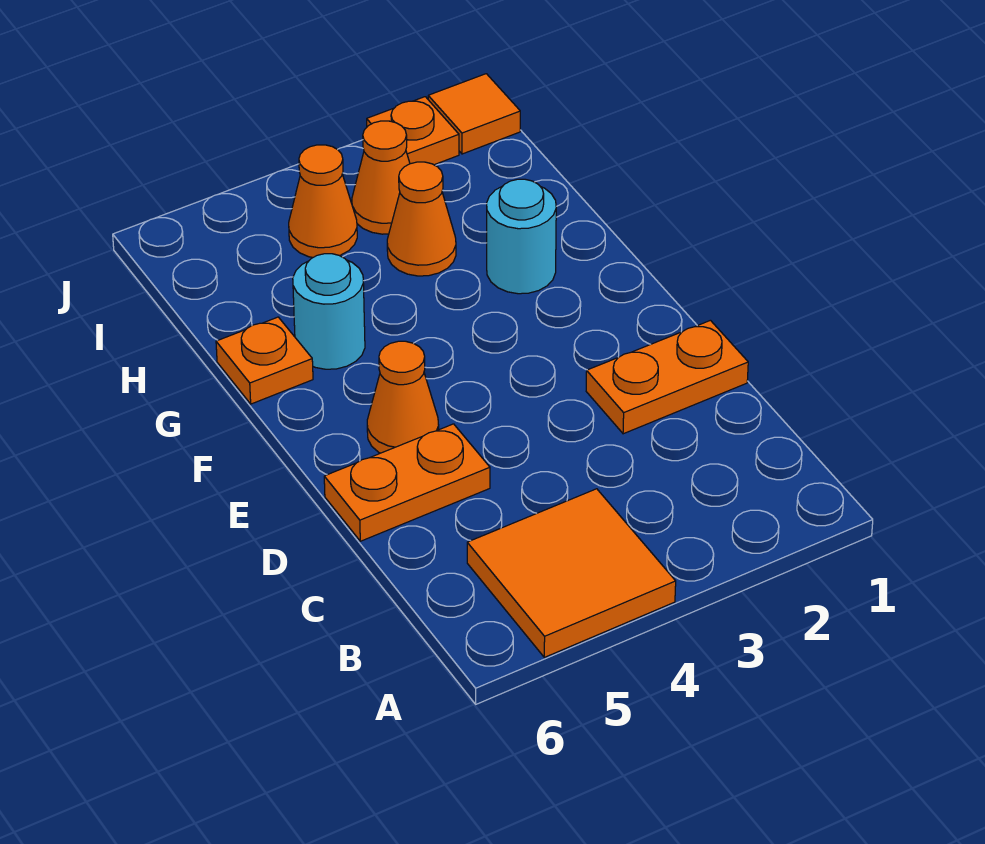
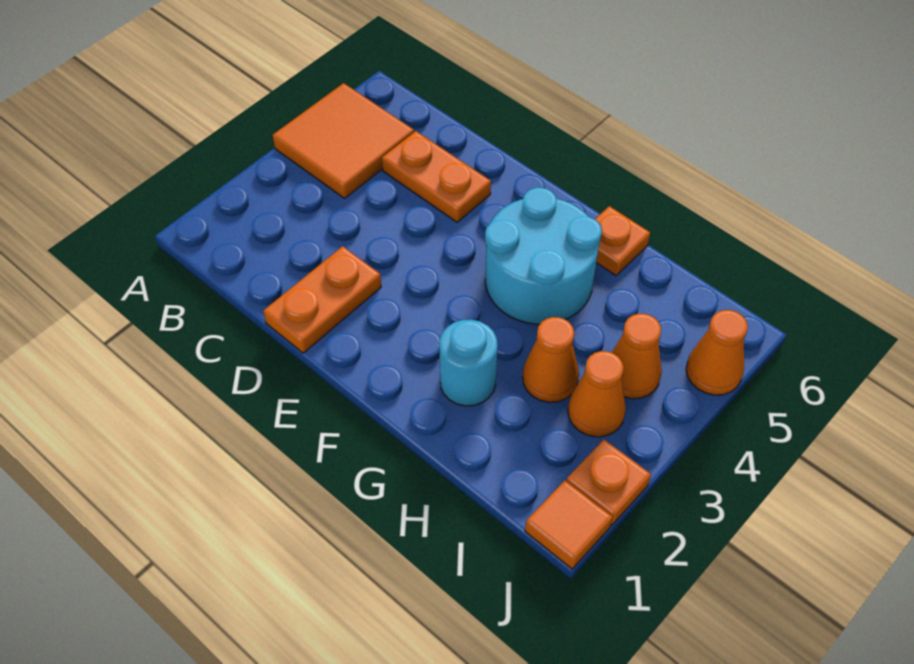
orange plate D5:D6 level 1 -> orange plate C5:D5 level 1
orange cone E5 level 1 -> orange cone J5 level 1
cyan round brick G5 level 1 -> cyan round brick F4:G5 level 1

